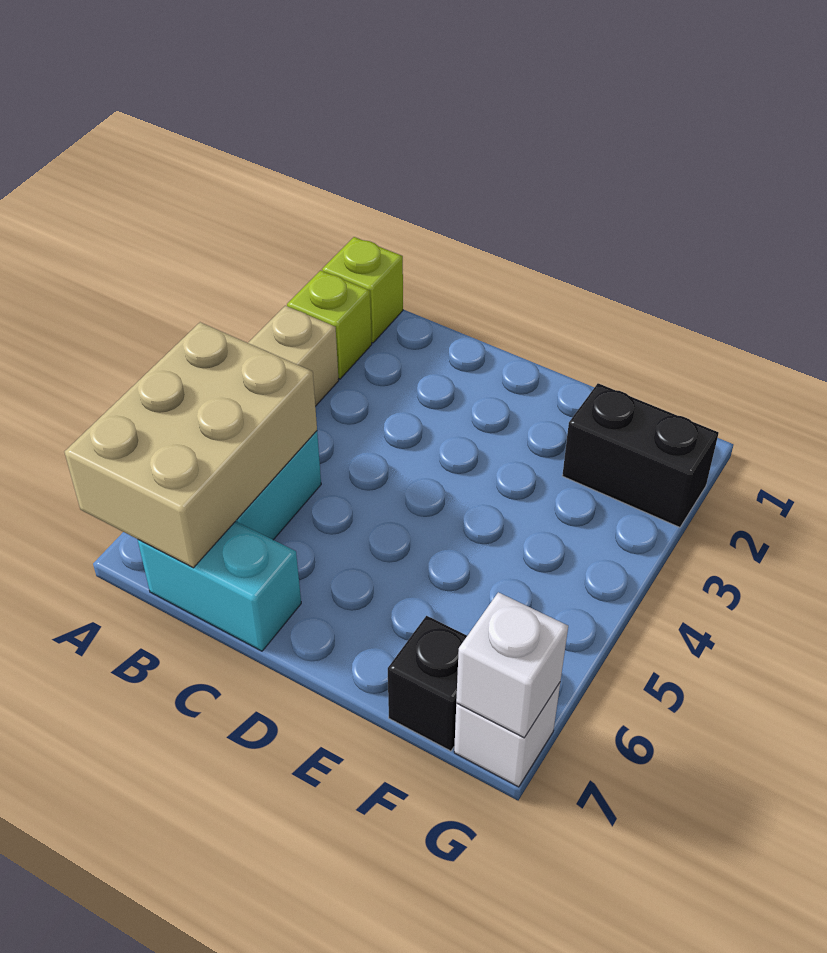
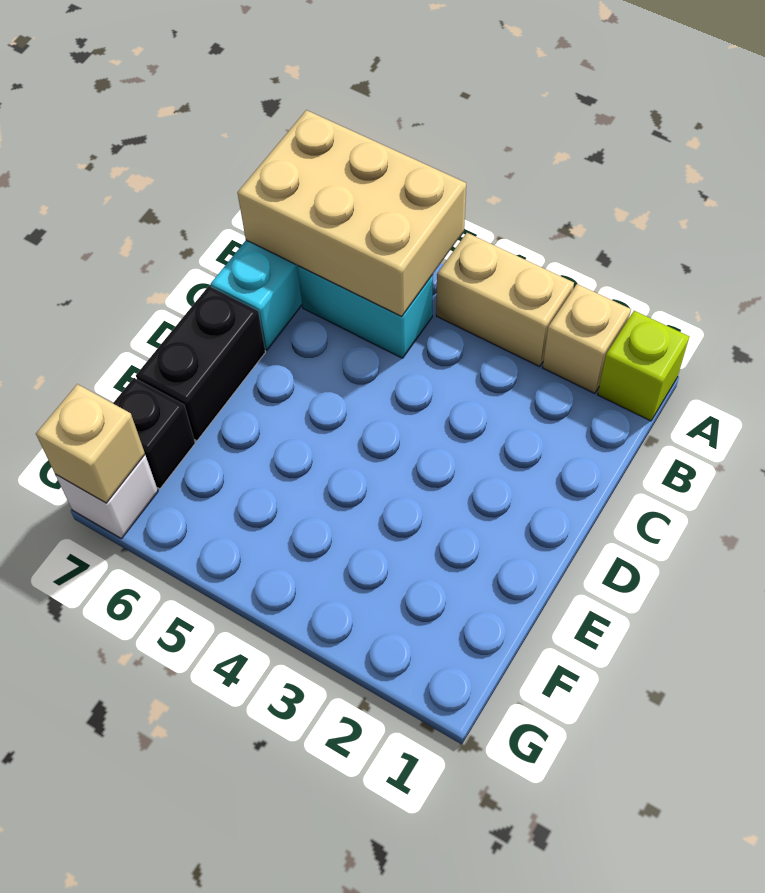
lime brick A2 level 1 -> tan brick A2 level 1
black brick F2:G2 level 1 -> black brick D7:E7 level 1
white brick G7 level 2 -> tan brick G7 level 2

